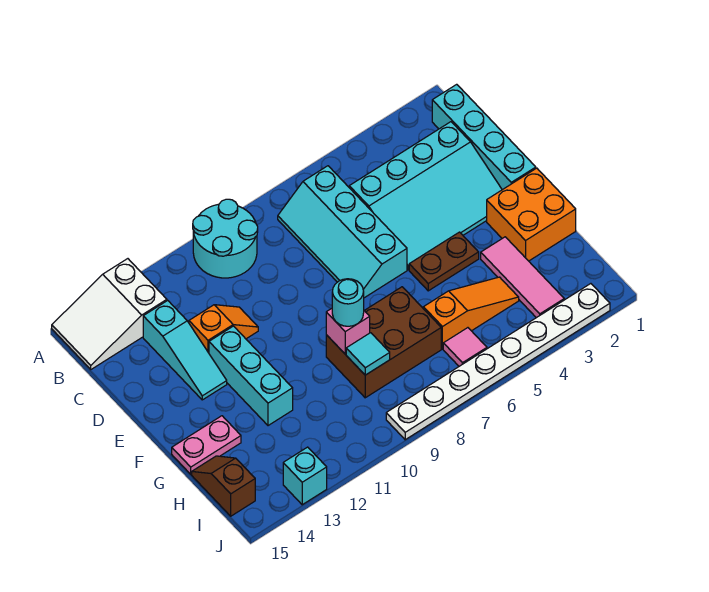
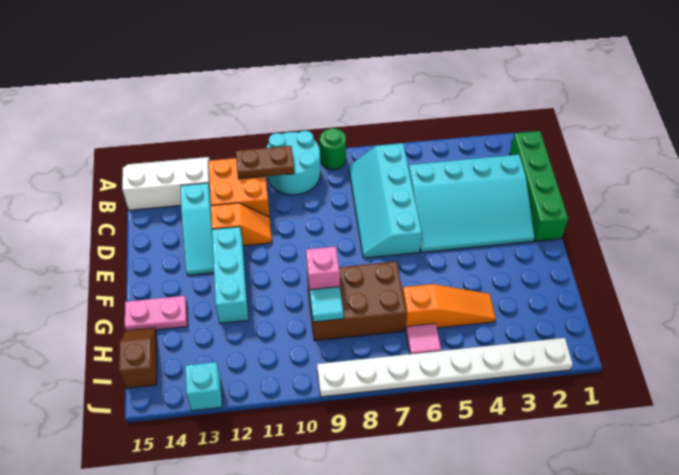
none -> green round brick A8 level 1
white slope A13:B15 level 1 top 13 -> white slope A13:B15 level 1 top B
cyan brick B1:E1 level 1 -> green brick B1:E1 level 1
orange brick F1:G2 level 1 -> orange brick B11:C12 level 1
brown plate F4:F5 level 1 -> brown plate B10:B11 level 2
pink tile G3:I3 level 1 -> none
cyan round brick G9 level 3 -> none

